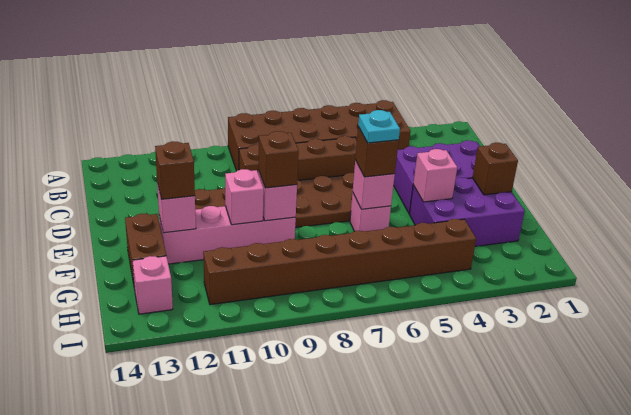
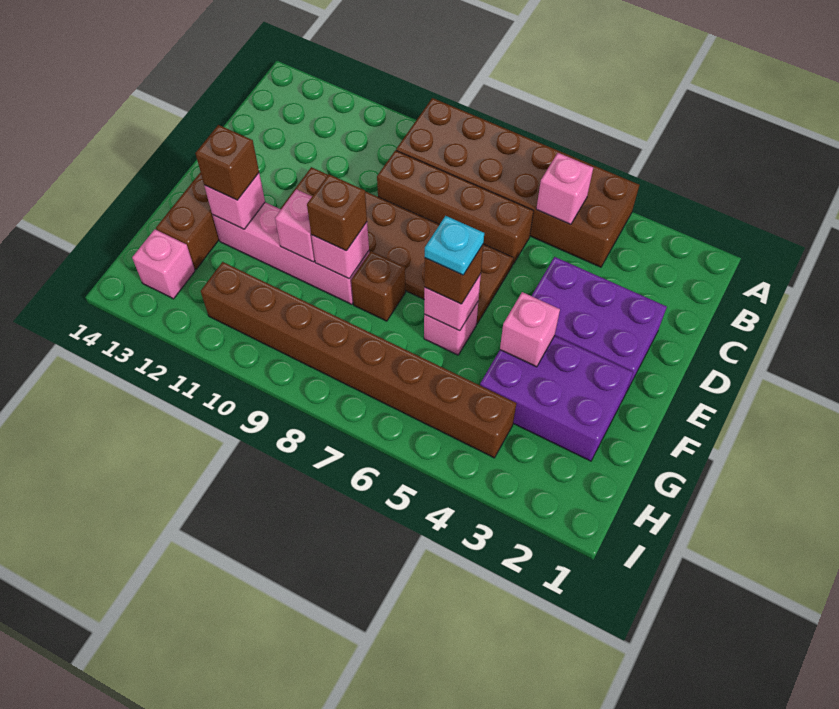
none -> pink brick B5 level 2
brown brick F2 level 2 -> brown brick F8 level 1

